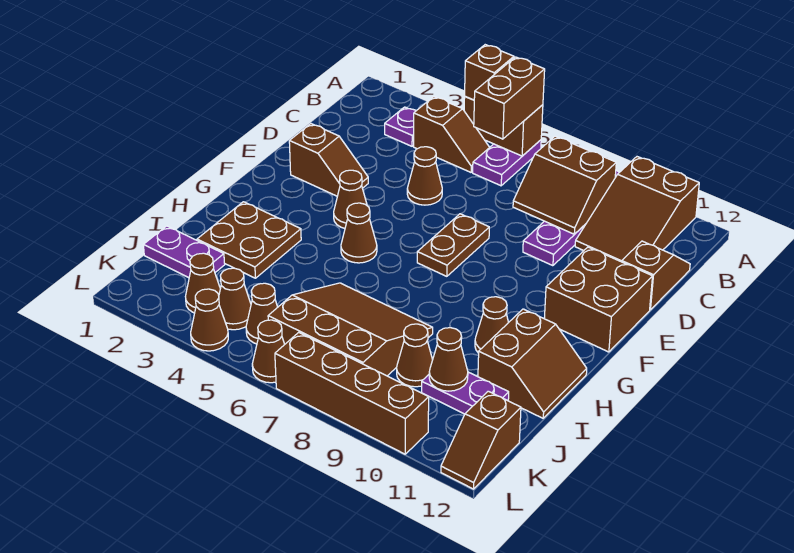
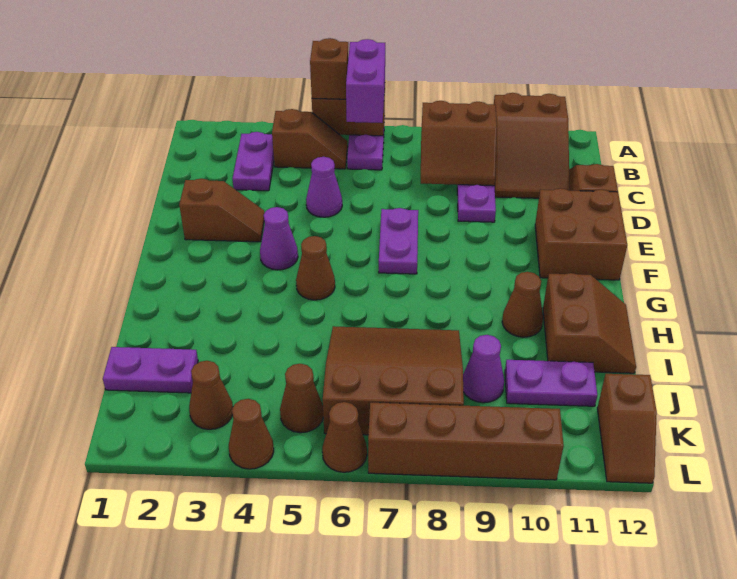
brown brick A6:B6 level 3 -> purple brick A6:B6 level 3
purple plate B3 level 1 -> purple plate B3:C3 level 1
brown cone D5 level 1 -> purple cone D5 level 1
brown plate E7:F7 level 1 -> purple plate E7:F7 level 1
brown cone F4 level 1 -> purple cone F4 level 1
brown plate H2:I3 level 1 -> none
brown cone J9 level 1 -> purple cone J9 level 1
brown cone J10 level 2 -> none
brown cone K4 level 1 -> none

